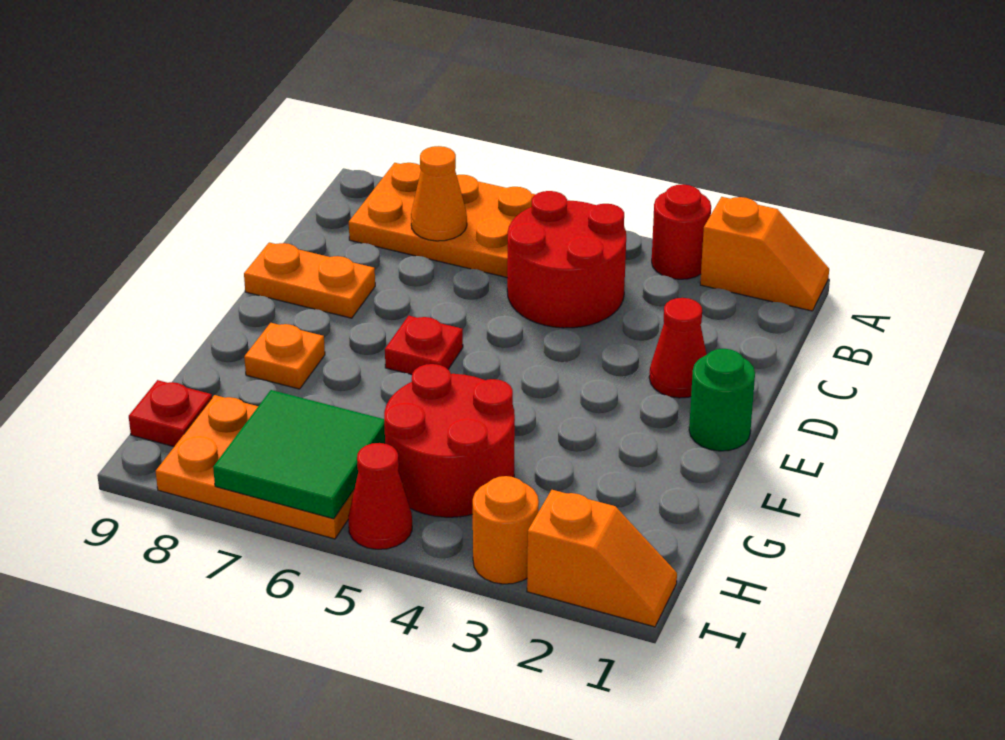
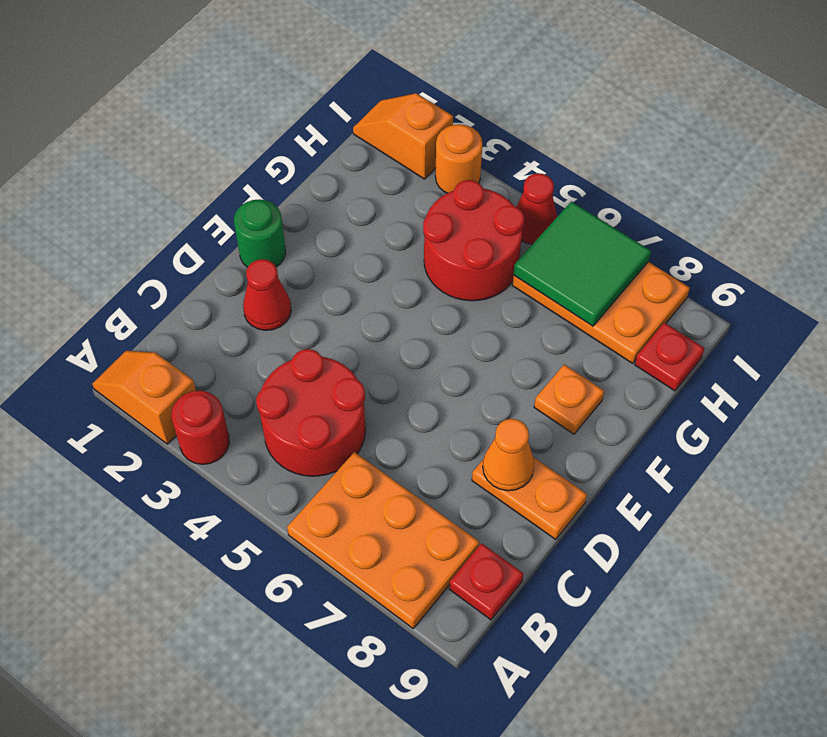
orange cone B7 level 2 -> orange cone D8 level 2
red plate E6 level 1 -> red plate B9 level 1

